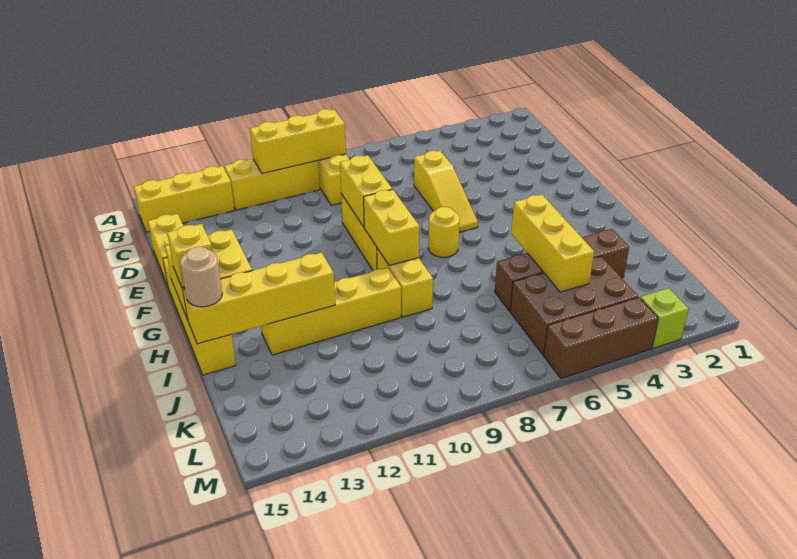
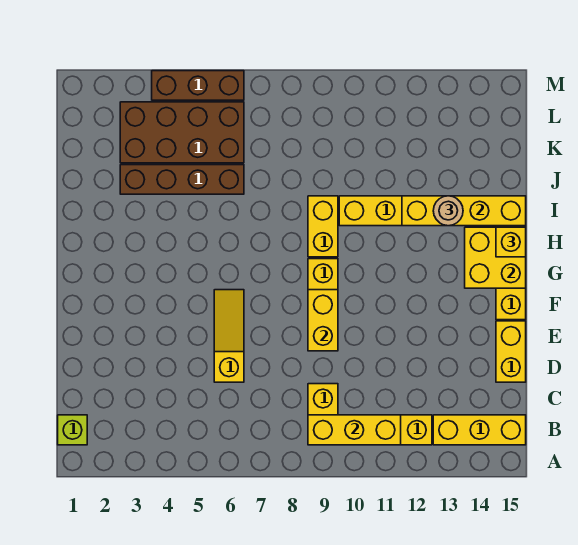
yellow round brick G7 level 1 -> none
yellow brick G9:H9 level 2 -> none
yellow brick I5:K5 level 2 -> none
tan round brick I15 level 3 -> tan round brick I13 level 3
brown brick K4:L6 level 1 -> brown brick K3:L6 level 1
lime brick M3 level 1 -> lime brick B1 level 1

